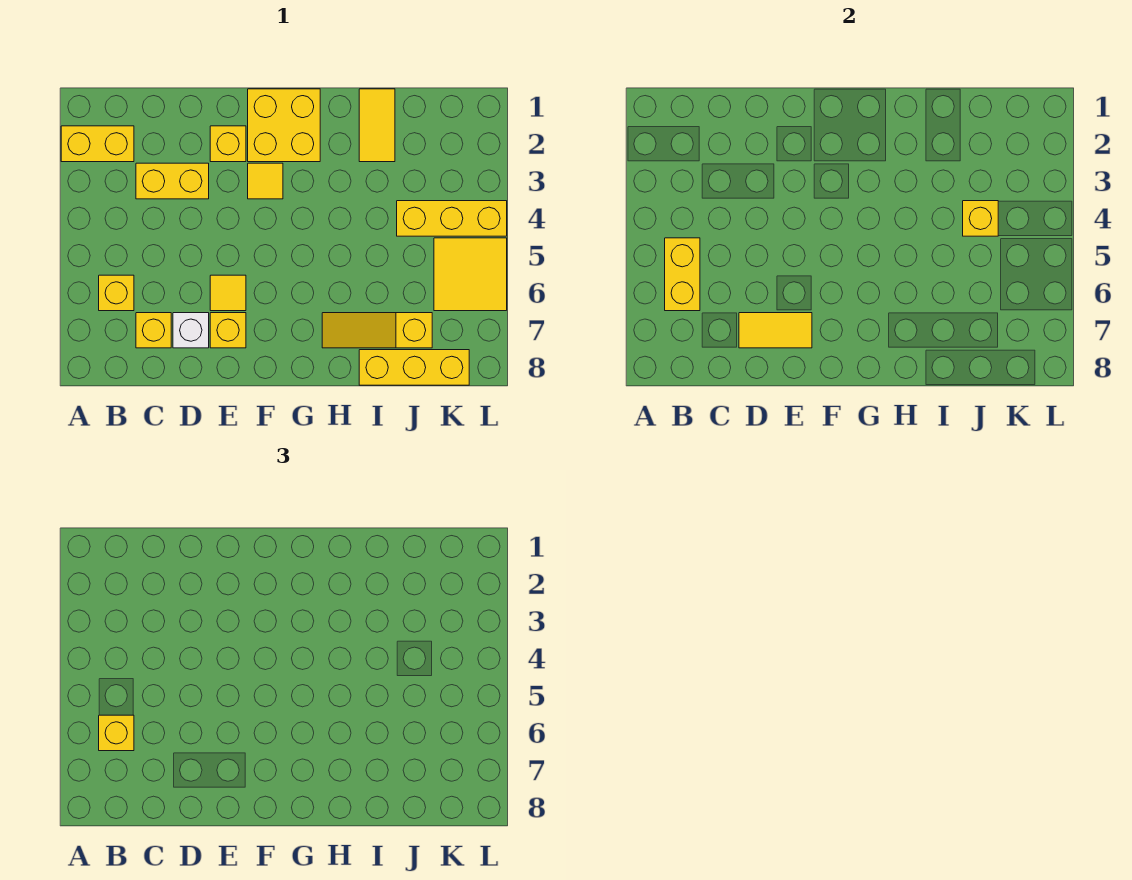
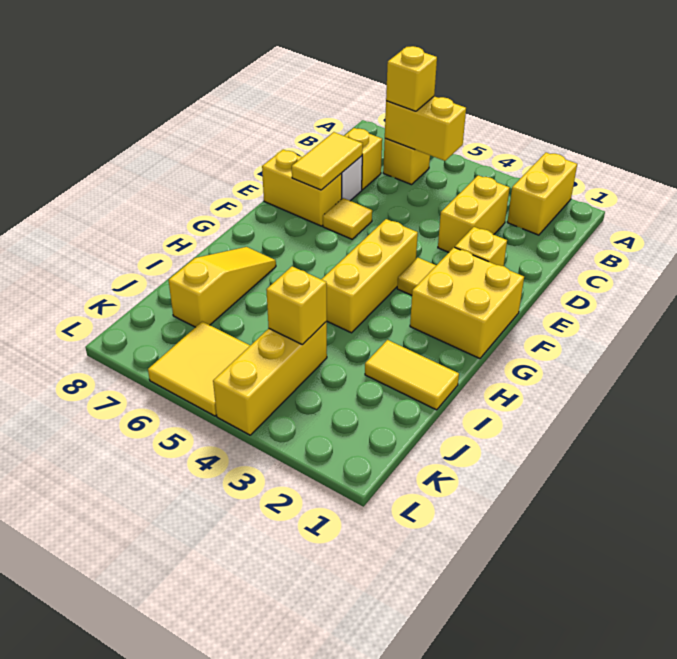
yellow brick E7 level 1 -> yellow brick E7:E8 level 1
yellow brick I8:K8 level 1 -> yellow brick F4:H4 level 1

